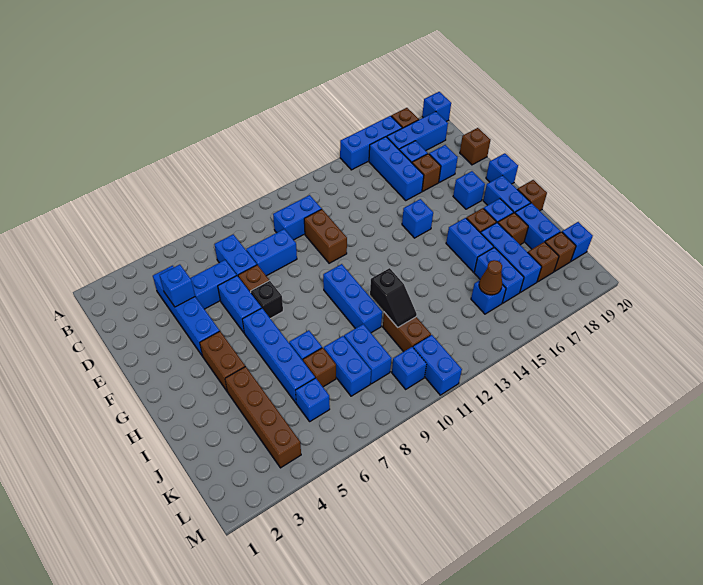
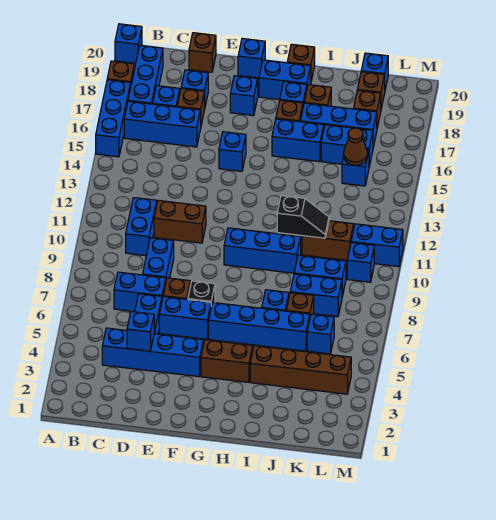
blue brick I19:J19 level 1 -> none

